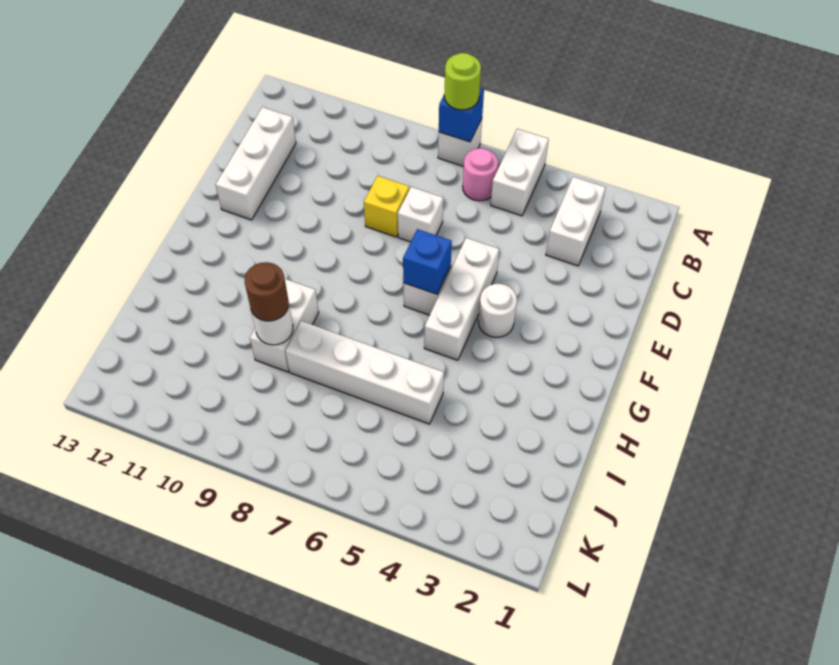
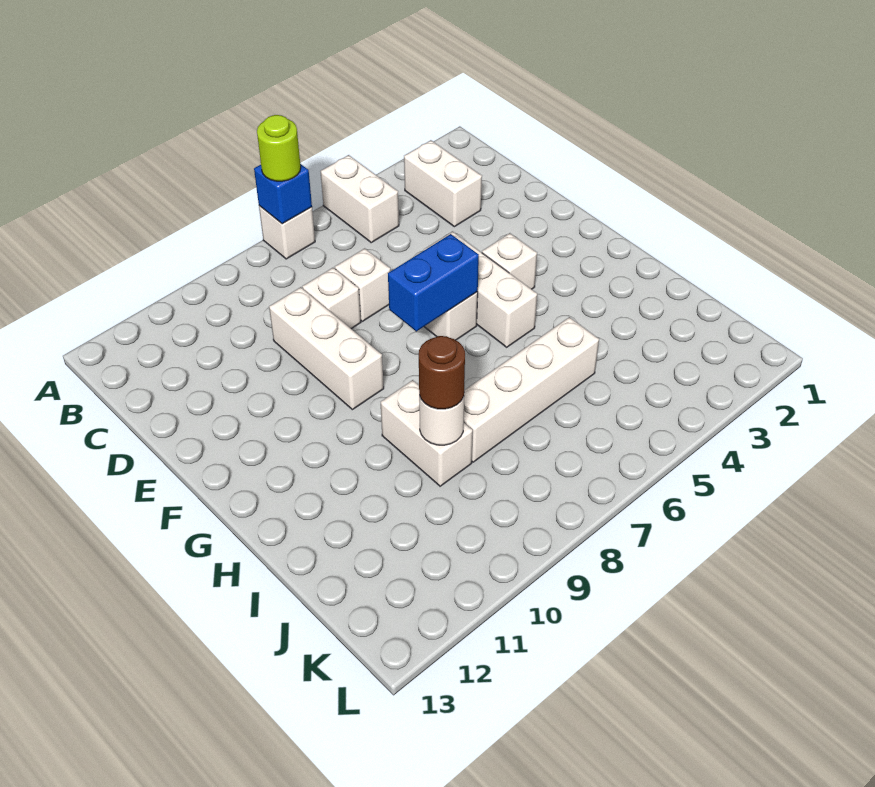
pink round brick B6 level 1 -> none
white brick C12:E12 level 1 -> white brick D9:F9 level 1
yellow brick D8 level 1 -> white brick D8 level 1
white round brick F4 level 1 -> white brick F4 level 1
blue brick F6 level 2 -> blue brick F6:F7 level 2

